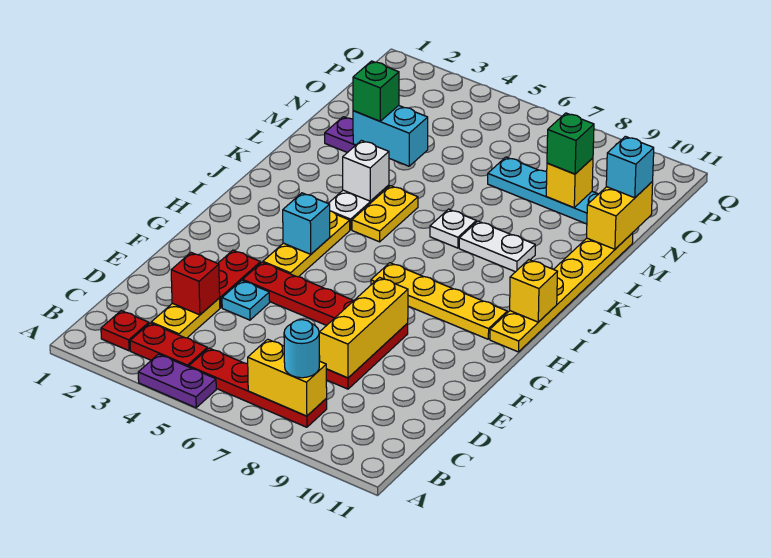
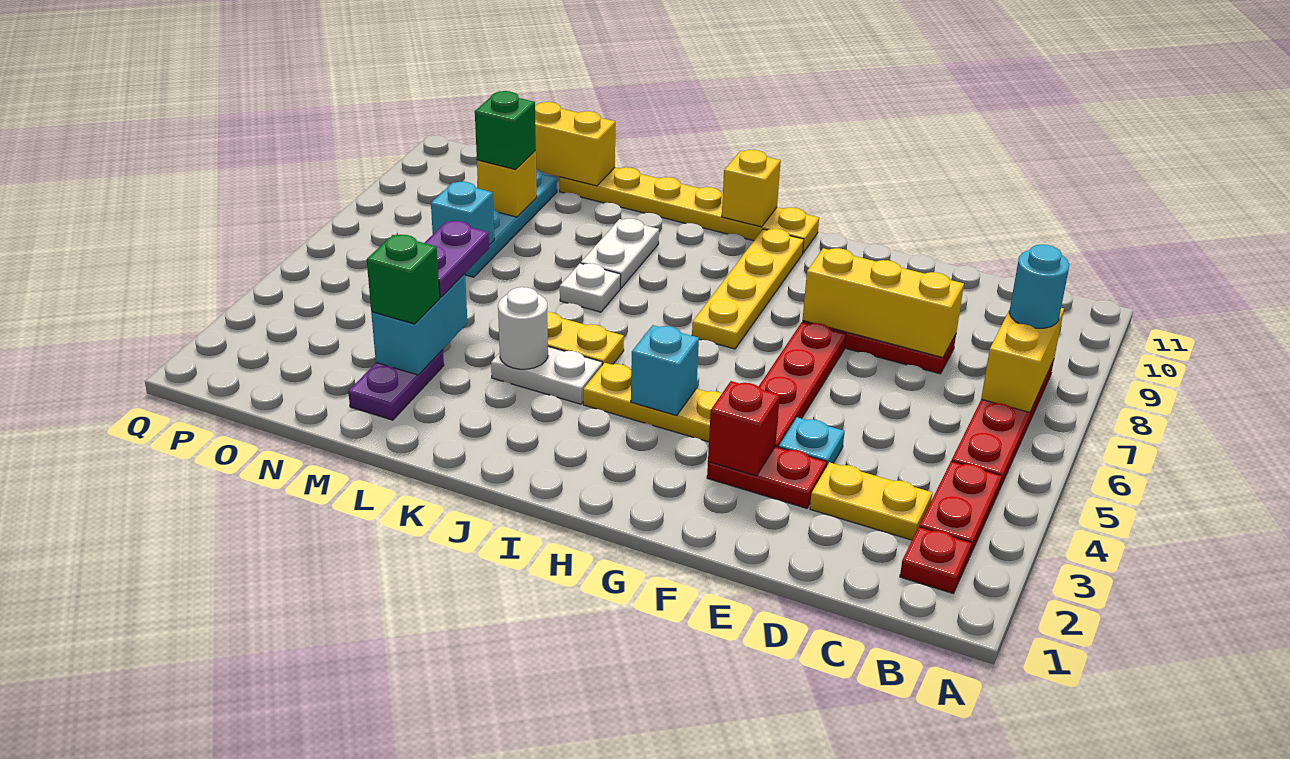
purple plate A4:A5 level 1 -> purple plate M4:M5 level 3
red brick D3 level 2 -> red brick F3 level 2
white brick K4 level 2 -> white round brick K4 level 2
cyan brick N11 level 3 -> cyan brick N7 level 2

